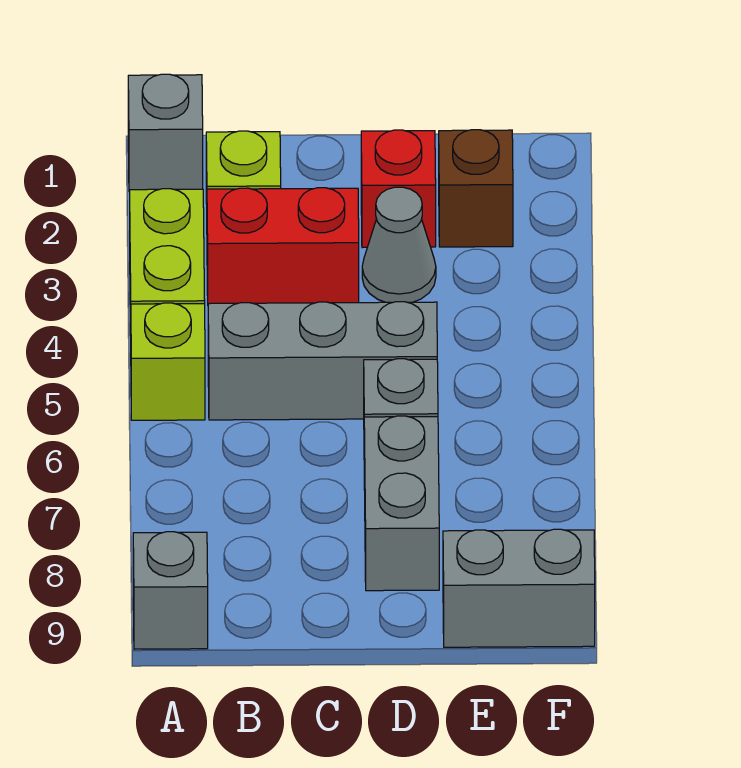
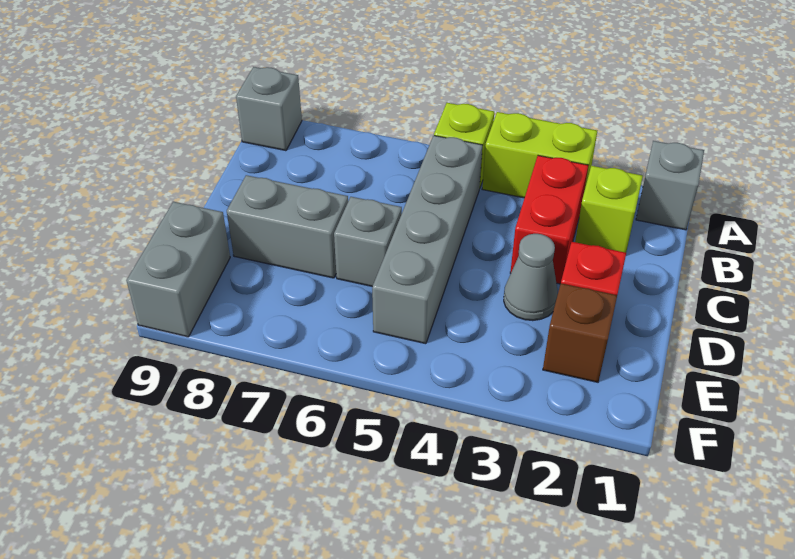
grey brick B5:D5 level 1 -> grey brick B5:E5 level 1

